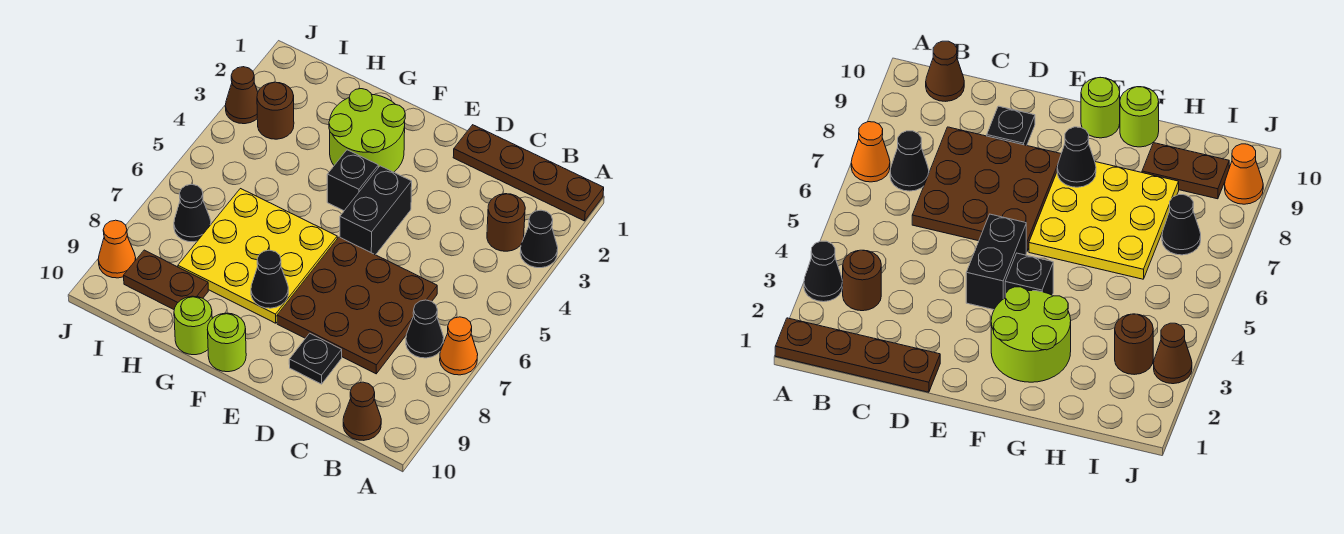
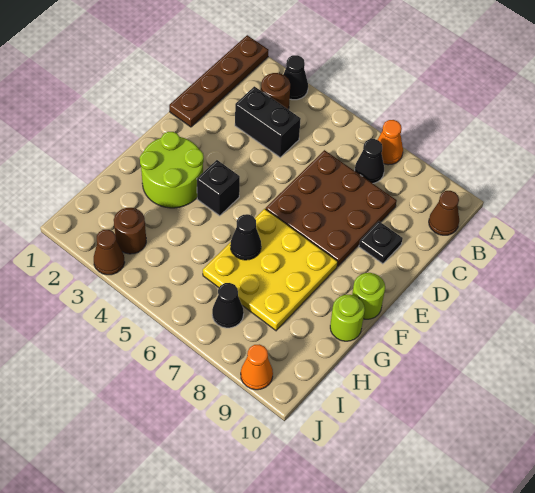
black brick E4:E5 level 1 -> black brick C3:C4 level 1
black cone F8 level 2 -> black cone G6 level 2
brown plate H9:I9 level 1 -> none

